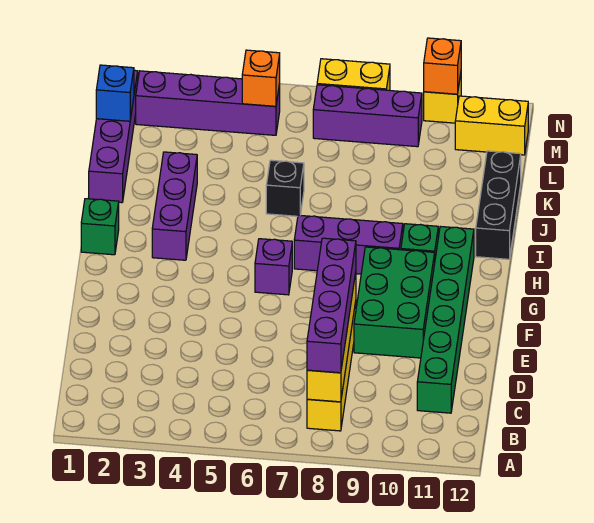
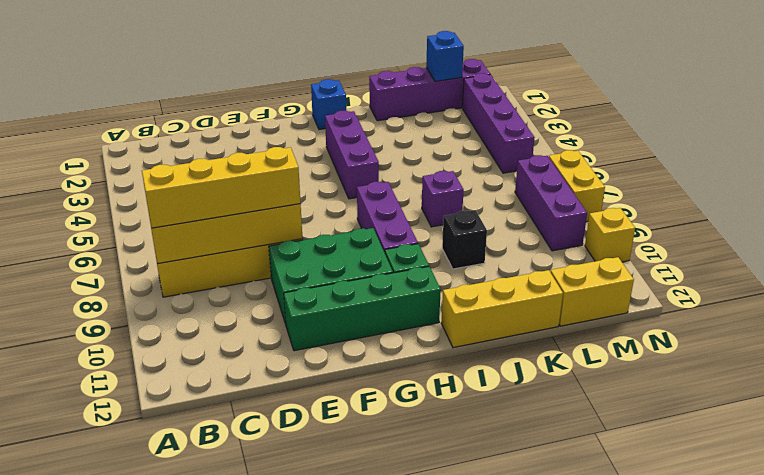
purple brick B8:E8 level 3 -> yellow brick B8:E8 level 3
green brick C11:H11 level 1 -> green brick E11:H11 level 1
purple brick G6 level 1 -> purple brick J7 level 1
green brick H1 level 1 -> blue brick H1 level 1
purple brick H3:J3 level 1 -> purple brick H3:H5 level 1
black brick I12:K12 level 1 -> yellow brick I12:K12 level 1
black brick J6 level 1 -> black brick J9 level 1
orange brick M5 level 2 -> none
yellow brick M11:M12 level 1 -> yellow brick L12:M12 level 1
orange brick N10 level 2 -> none

